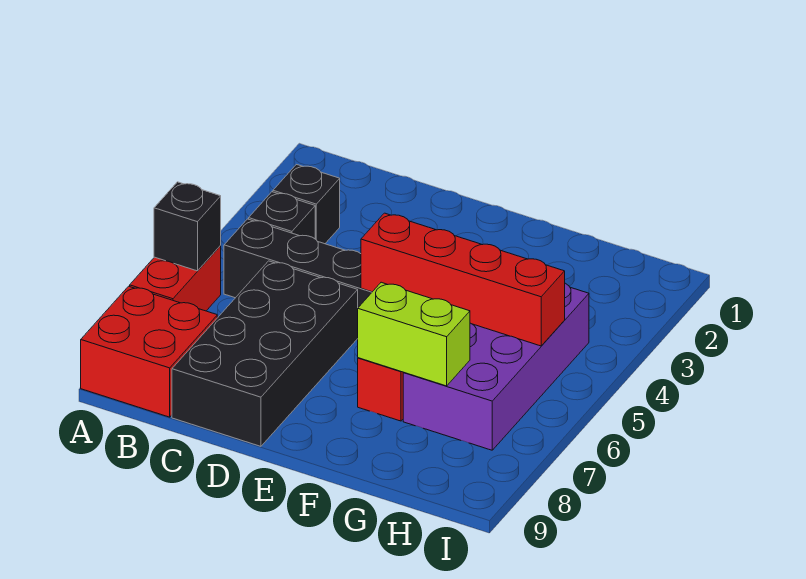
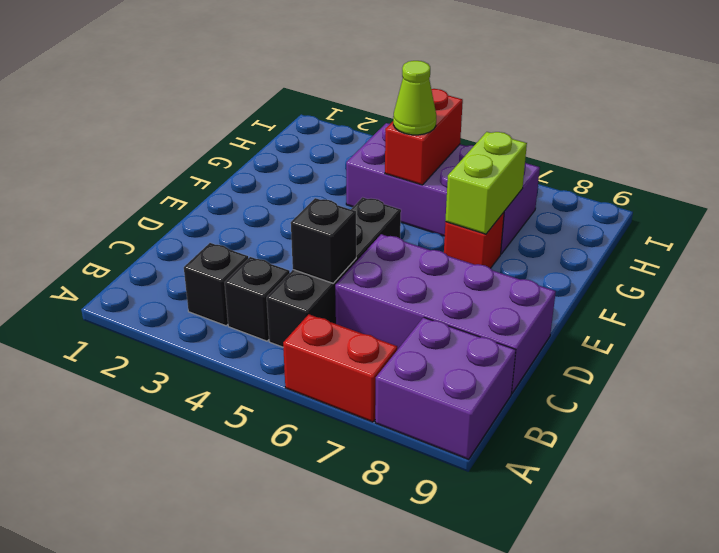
black brick A6 level 2 -> black brick C5 level 2
red brick A8:B9 level 1 -> purple brick A8:B9 level 1
black brick C6:D9 level 1 -> purple brick C6:D9 level 1
red brick E5:H5 level 2 -> red brick G5:H5 level 2
none -> lime cone G5 level 3

